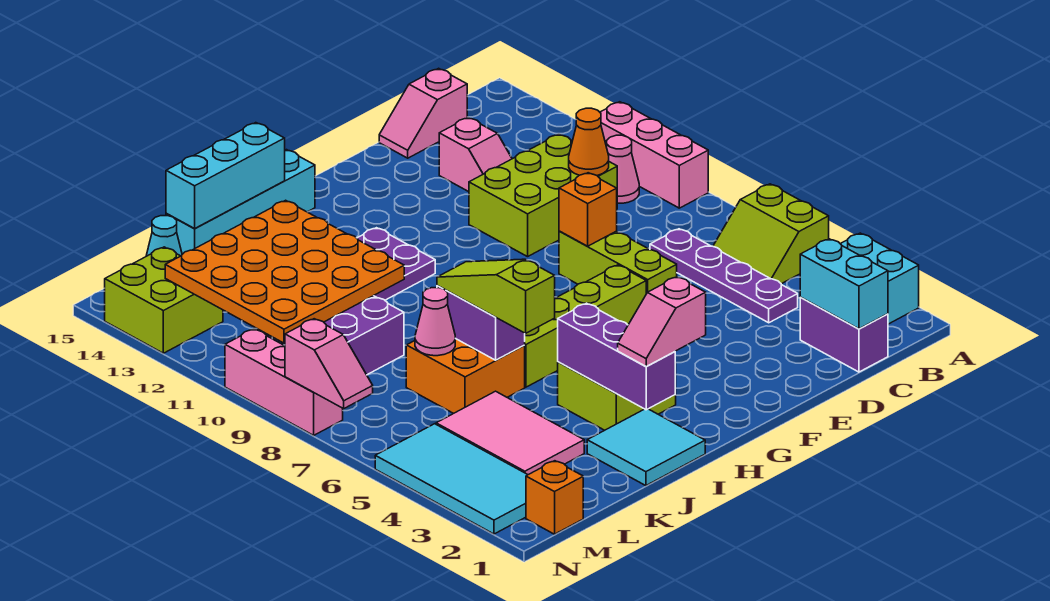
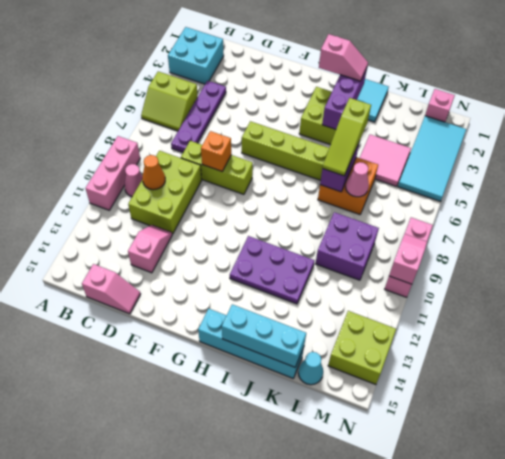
lime slope A5:B6 level 1 top A -> lime slope A5:B6 level 1 top 5
purple brick C1:C2 level 1 -> none
cyan brick C1:C2 level 2 -> none
lime brick C10:E11 level 1 -> lime brick C9:D11 level 1
lime brick E6:E8 level 1 -> lime brick D8:F8 level 1
orange plate J10:M13 level 2 -> none
pink tile K3:L5 level 1 -> pink tile K4:L5 level 1
orange brick M1 level 1 -> pink brick M1 level 1
pink slope N7:N8 level 2 top 8 -> pink slope N9:N10 level 2 top 10

